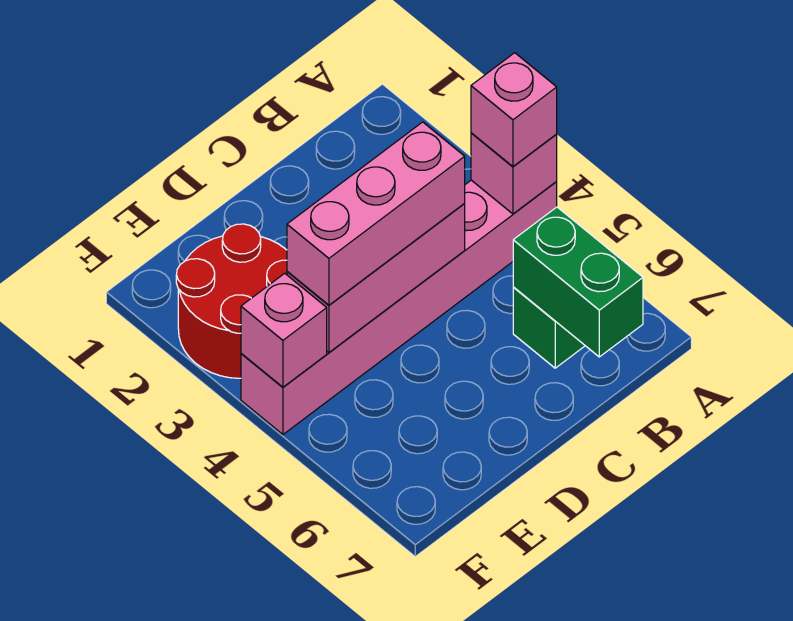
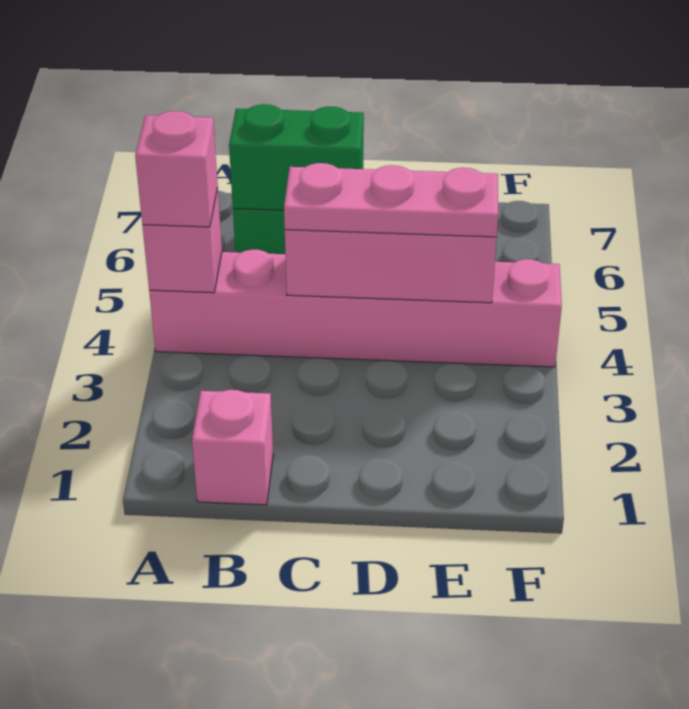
green brick B6:B7 level 2 -> green brick B6:C6 level 2
pink brick C4:E4 level 3 -> pink plate C4:E4 level 3
red round brick E2:F3 level 1 -> none
pink brick F4 level 2 -> pink brick B1 level 1

